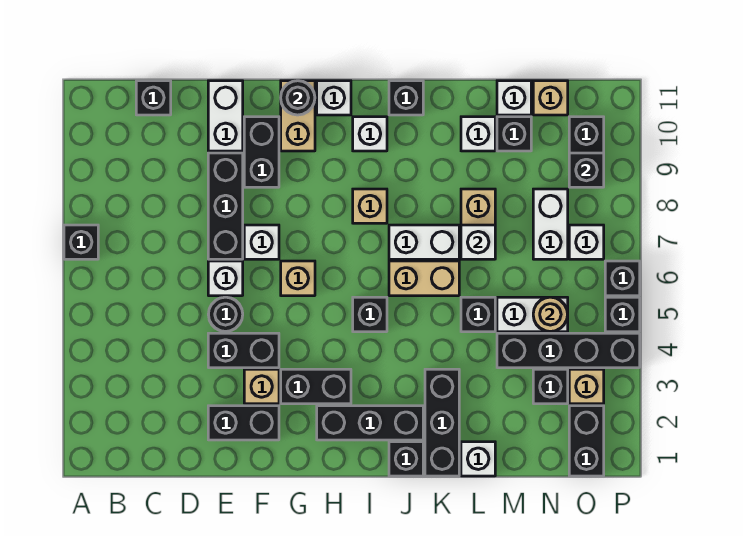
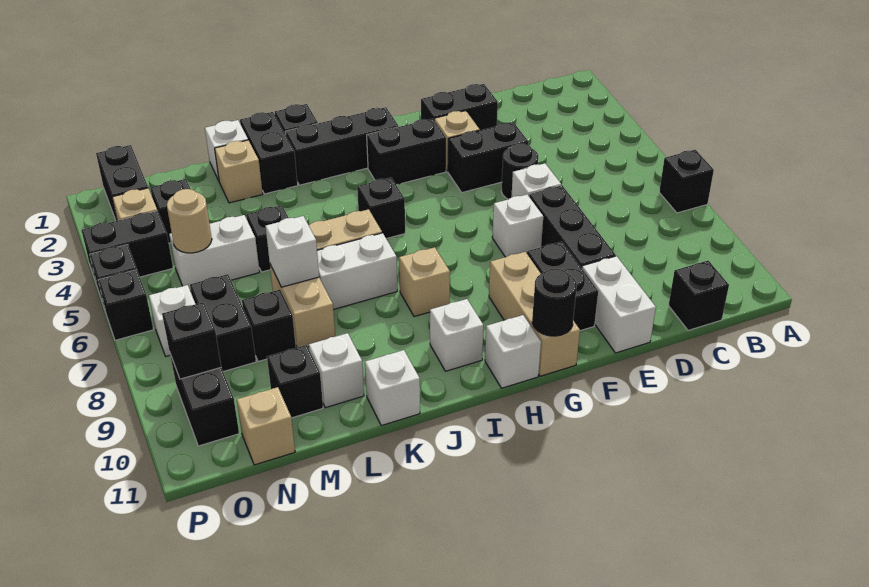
tan brick G6 level 1 -> tan brick L2 level 1
tan brick G10:G11 level 1 -> tan brick G9:G11 level 1
black brick J11 level 1 -> black brick M8 level 1
black brick K1:K3 level 1 -> black brick K1:K2 level 1
black brick M4:P4 level 1 -> black brick O4:P4 level 1
white brick M11 level 1 -> white brick K11 level 1
white brick N7:N8 level 1 -> black brick N7:N8 level 1

